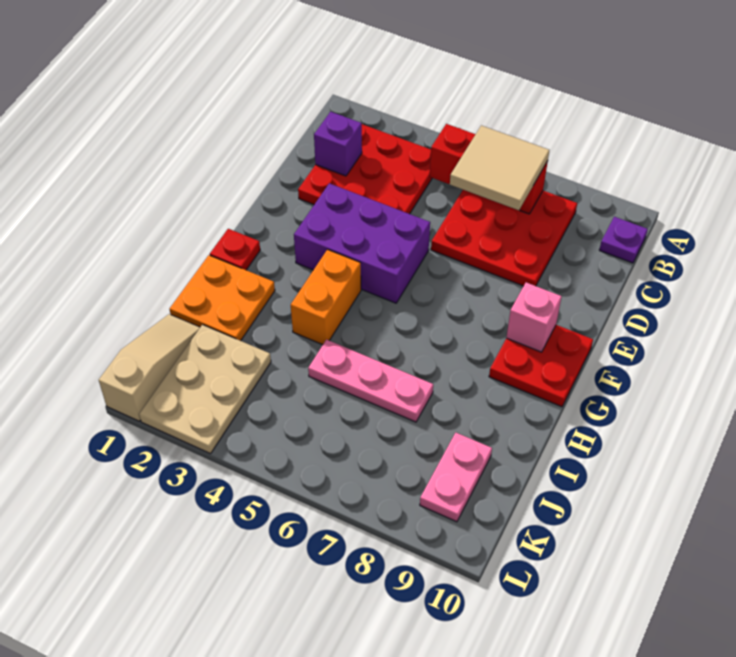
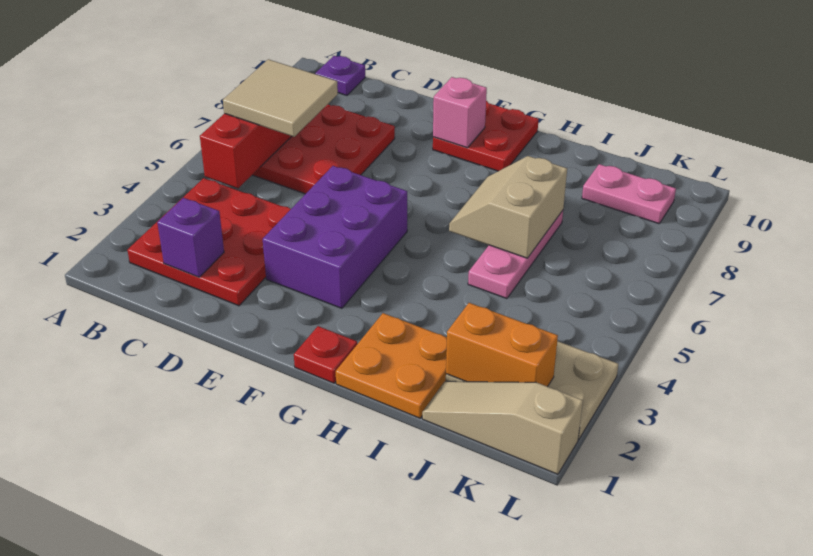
orange brick G4:H4 level 1 -> orange brick J2:K2 level 2
none -> tan slope H6:I7 level 2 top I

